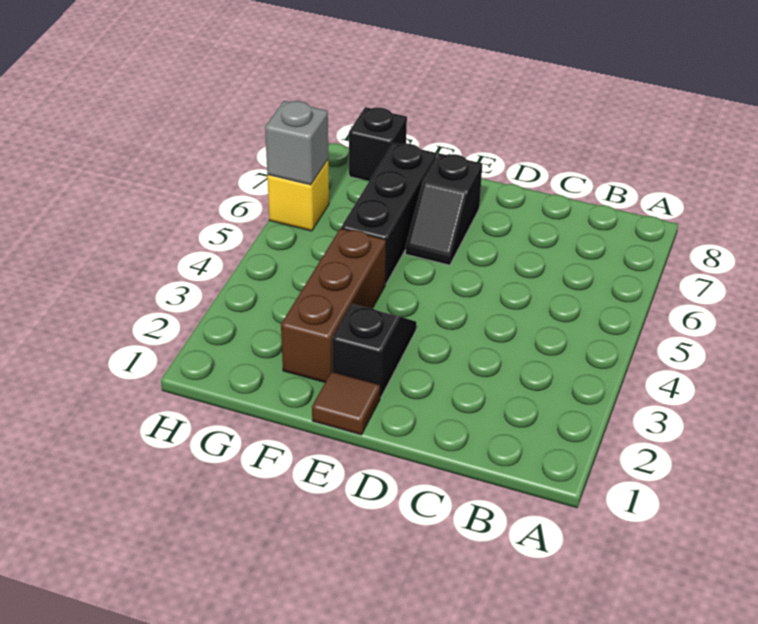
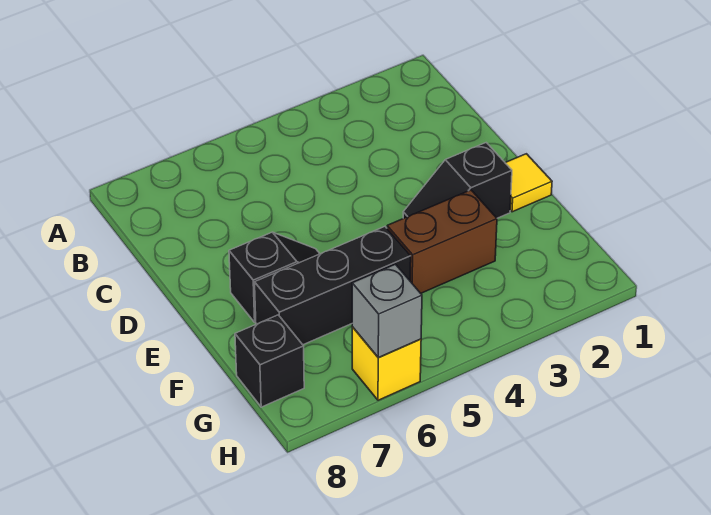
brown tile E1 level 1 -> yellow tile E1 level 1
brown brick F2:F4 level 1 -> brown brick F3:F4 level 1

